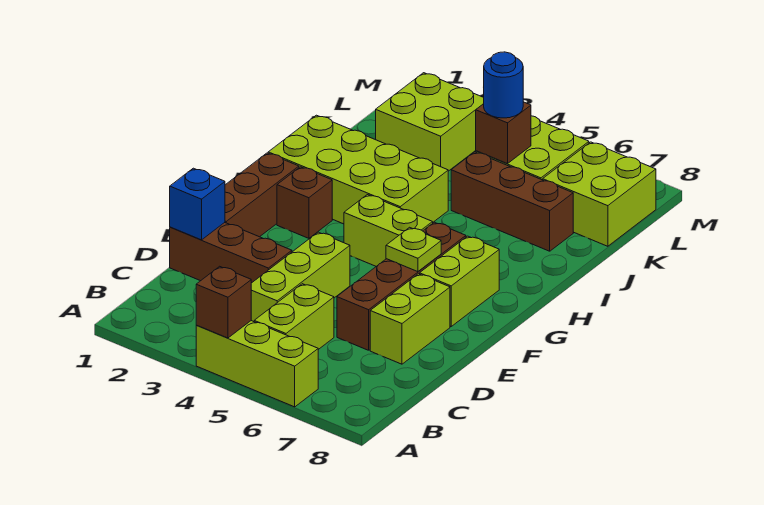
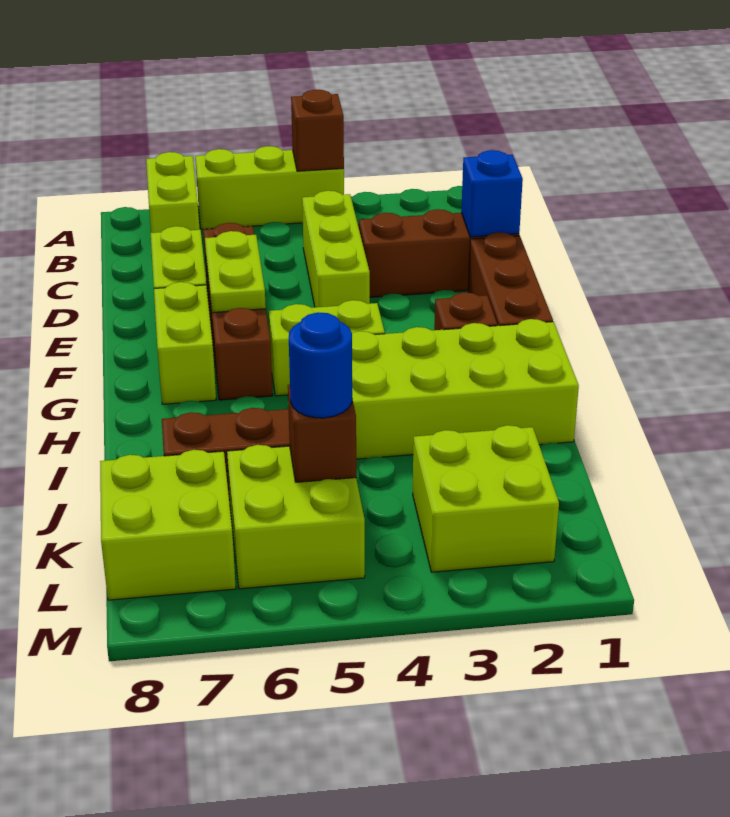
lime brick B5:C5 level 1 -> lime brick A7:B7 level 1
lime plate F6 level 2 -> lime plate E6:F6 level 2

